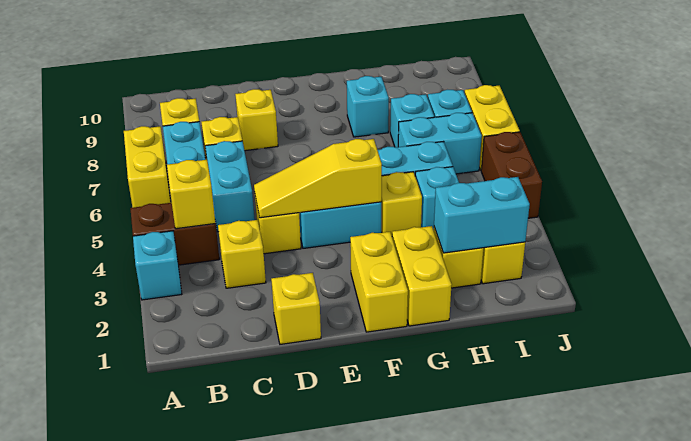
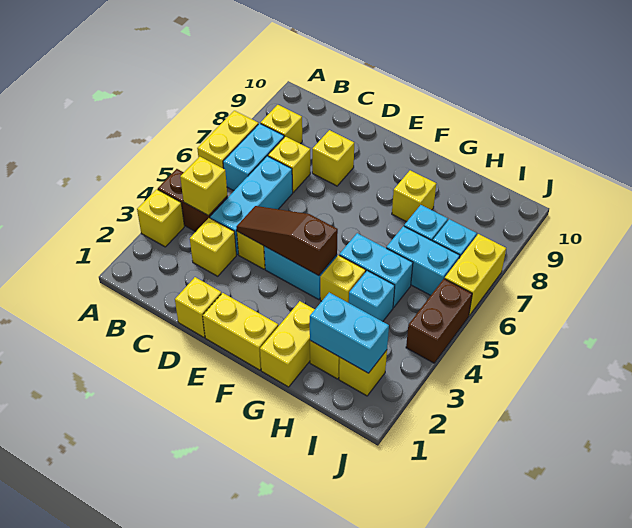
cyan brick A3 level 1 -> yellow brick A3 level 1
cyan brick C5:C6 level 1 -> cyan brick C4:C6 level 1
yellow slope D4:F4 level 2 top F -> brown slope D4:F4 level 2 top F
yellow brick F1:F2 level 1 -> yellow brick E1:F1 level 1
cyan brick G8 level 1 -> yellow brick G8 level 1

